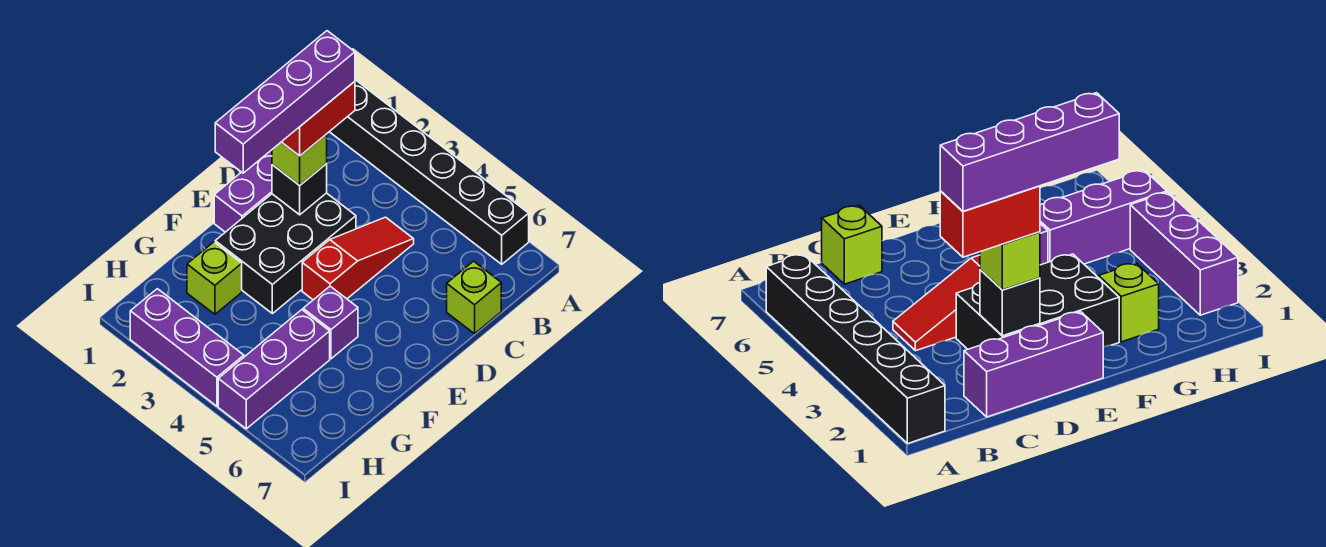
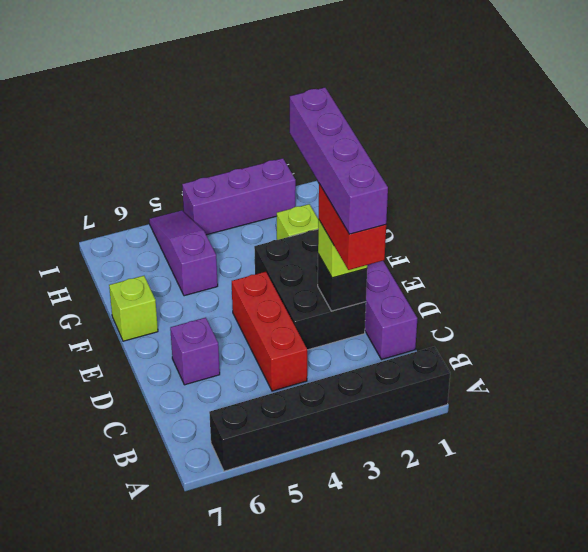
red slope C4:E4 level 1 top E -> red brick C4:E4 level 1
lime brick C7 level 1 -> lime brick F7 level 1
purple brick F5 level 1 -> purple brick D6 level 1
purple brick G5:I5 level 1 -> purple slope G5:I5 level 1 top G

